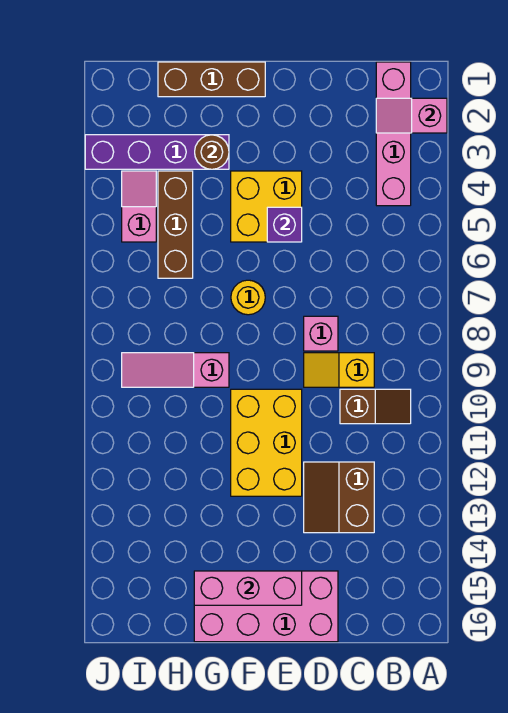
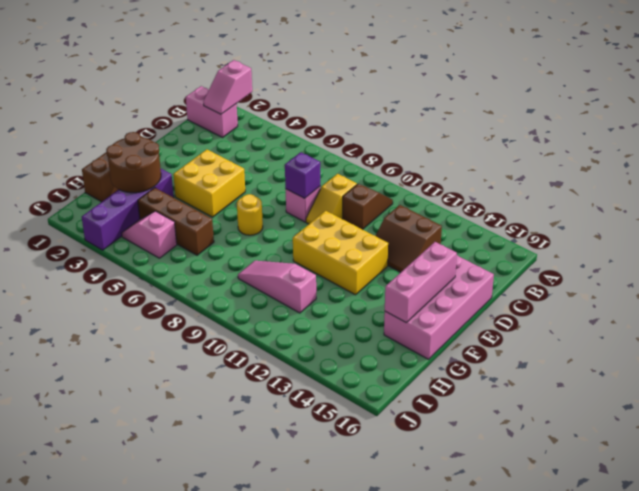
pink brick B1:B4 level 1 -> pink brick B1:B2 level 1
purple brick E5 level 2 -> purple brick D8 level 2
brown round brick G3 level 2 -> brown round brick G2:H3 level 2
pink slope G9:I9 level 1 top G -> pink slope H9:H11 level 1 top 11

